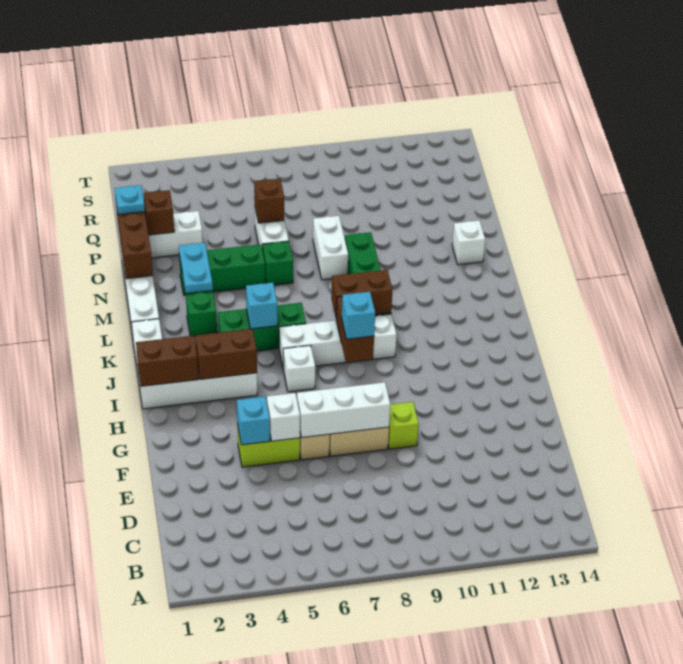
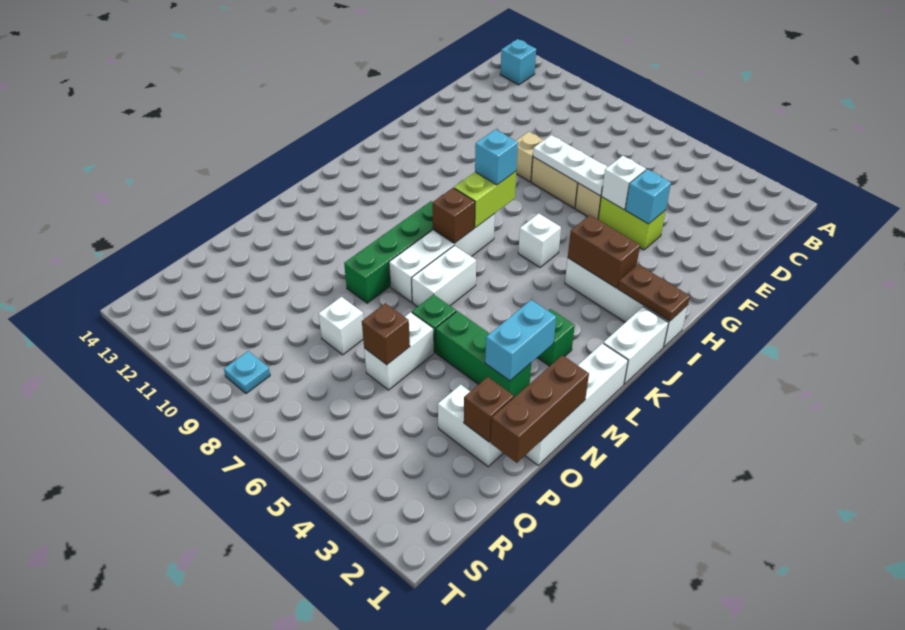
white brick F6:F8 level 2 -> white plate F6:F8 level 2
lime brick F9 level 1 -> tan brick F9 level 1
brown brick I1:I2 level 2 -> brown plate I1:I2 level 2
brown brick I8:J8 level 2 -> lime brick I8:J8 level 2
white brick J6:J9 level 1 -> white brick J8:M8 level 1
green brick K4:K6 level 1 -> none
cyan brick K5 level 2 -> cyan brick B13 level 1
brown brick K8:K9 level 2 -> brown brick K8 level 2
cyan plate M3:N3 level 2 -> cyan brick M3:N3 level 2
white brick N8:O8 level 1 -> white brick L7:M7 level 1
white brick N13 level 1 -> white brick P8 level 1
cyan plate P1 level 3 -> cyan plate S9 level 1

